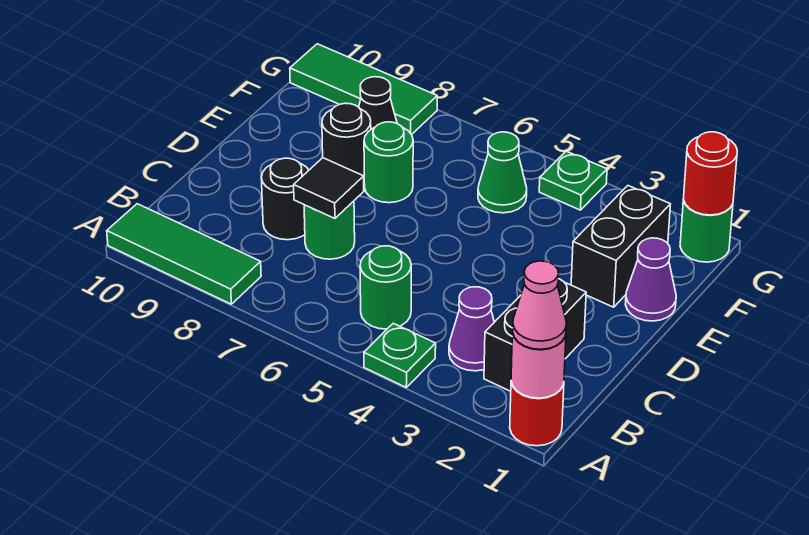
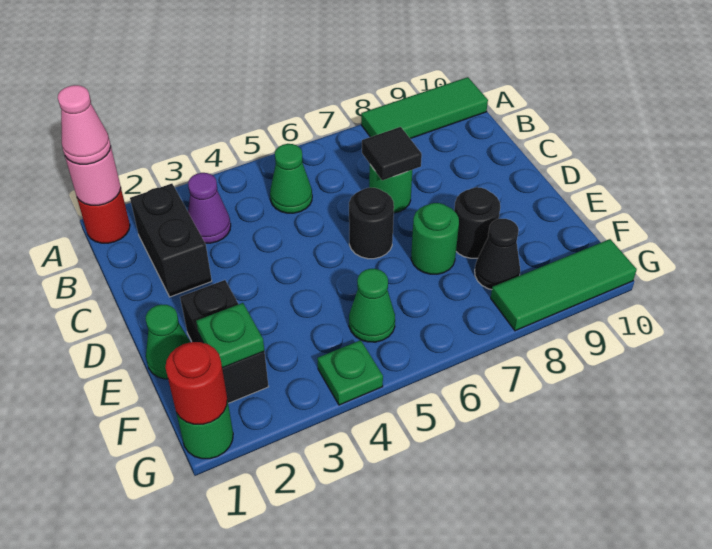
green plate A4 level 1 -> green plate F2 level 2
green round brick B5 level 1 -> green cone B5 level 1
black round brick C8 level 1 -> black round brick D6 level 1
purple cone E1 level 1 -> green cone E1 level 1

